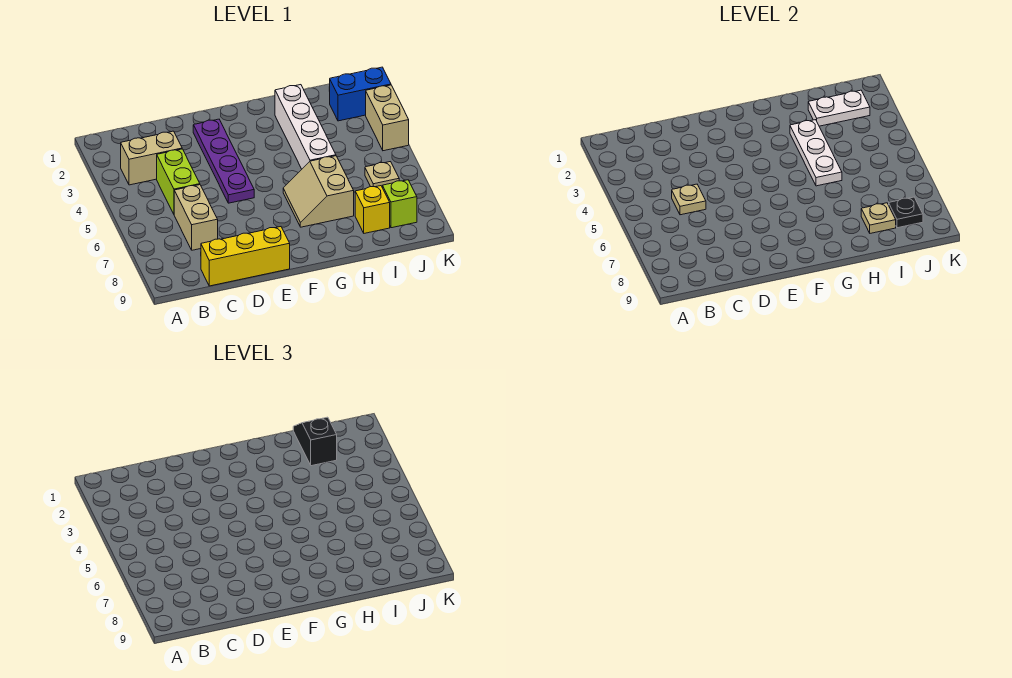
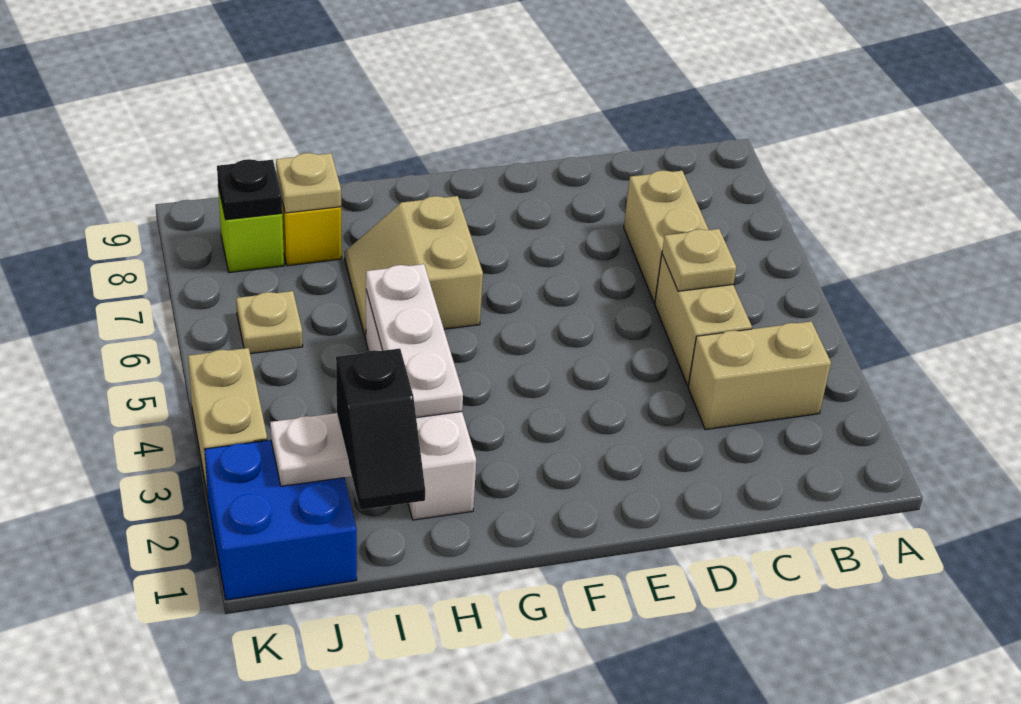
lime brick C4:C5 level 1 -> tan brick C4:C5 level 1
yellow brick C9:E9 level 1 -> none
purple plate E2:E5 level 1 -> none
tan slope G6:H7 level 1 top H -> tan slope G6:H7 level 1 top G
blue brick J2:K2 level 1 -> blue brick J1:K2 level 1

